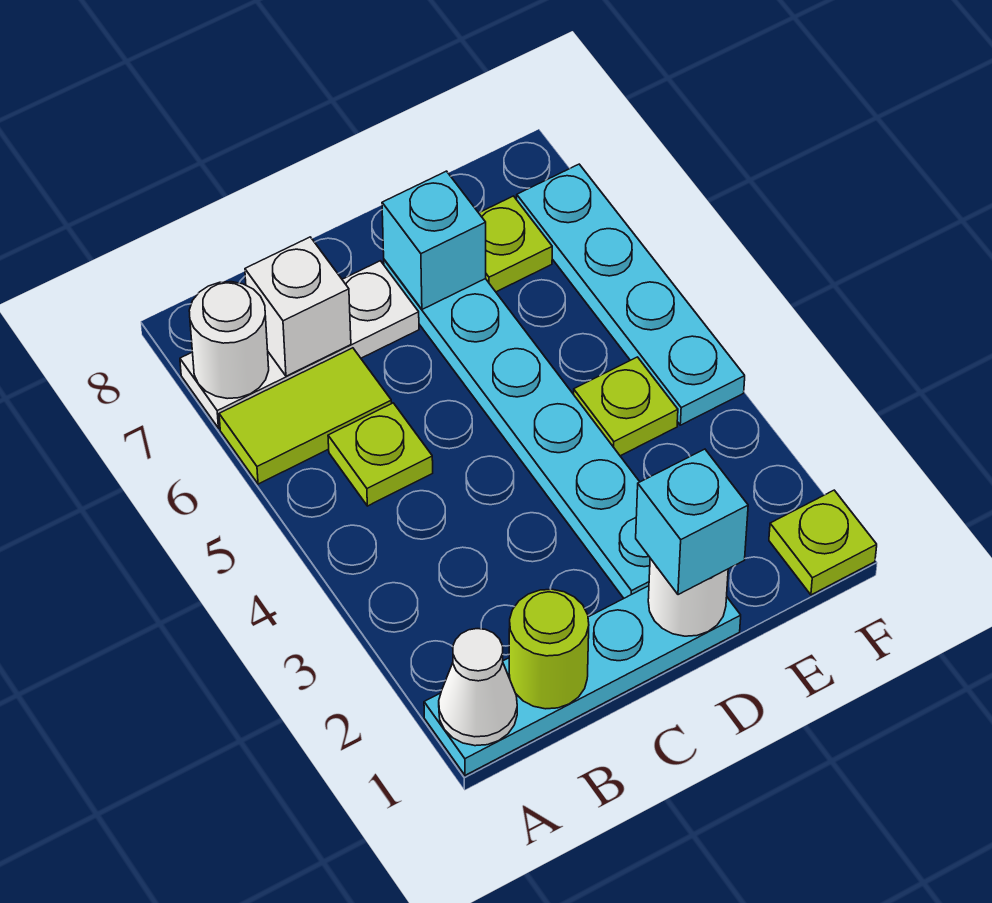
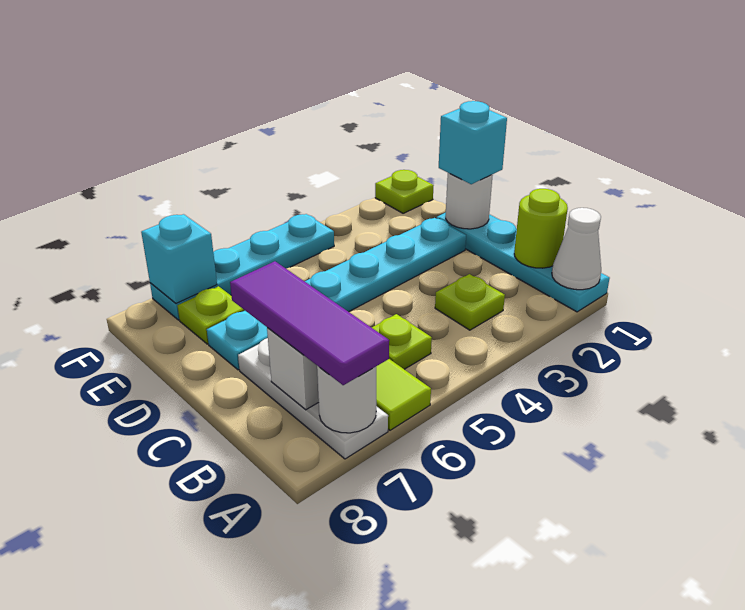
none -> purple tile A7:C7 level 3
cyan brick D7 level 2 -> cyan brick F7 level 2
lime plate E4 level 1 -> lime plate B3 level 1

